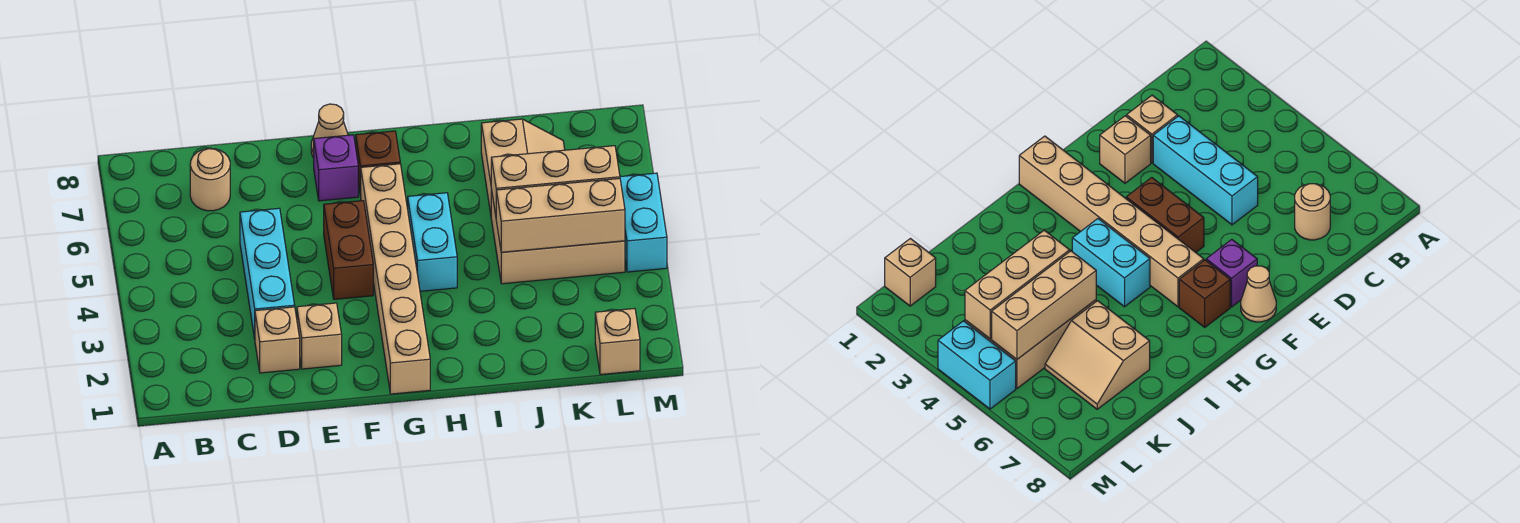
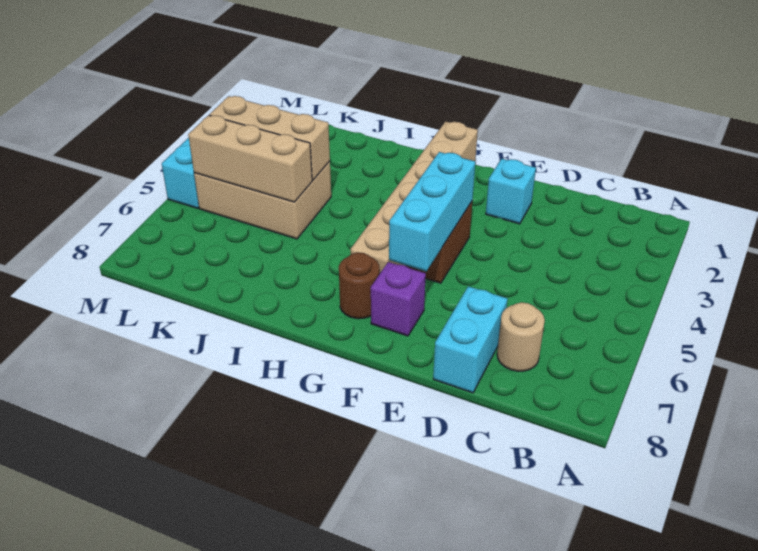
tan brick D2 level 1 -> none
cyan brick D3:D5 level 1 -> cyan brick F4:F6 level 2
tan brick E2 level 1 -> cyan brick E2 level 1
tan cone F8 level 1 -> none
brown brick G7 level 1 -> brown round brick G7 level 1
cyan brick H4:H5 level 1 -> cyan brick D7:D8 level 1
tan slope J6:K7 level 1 top J -> none
tan brick L1 level 1 -> none

